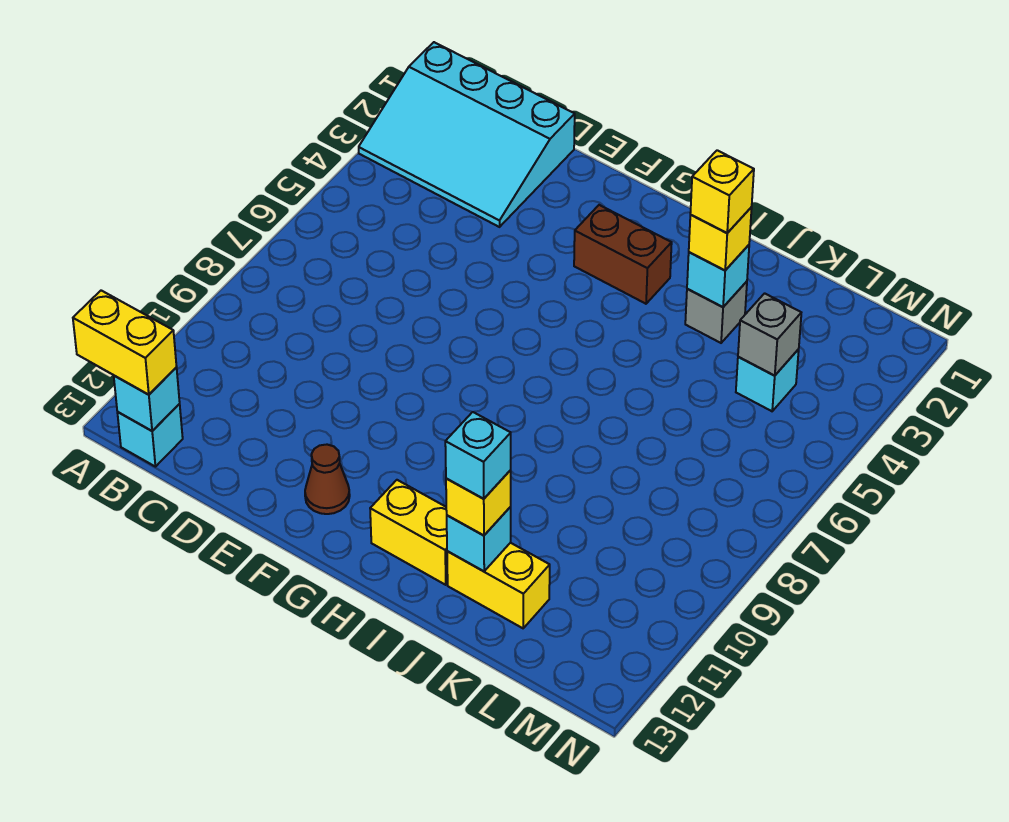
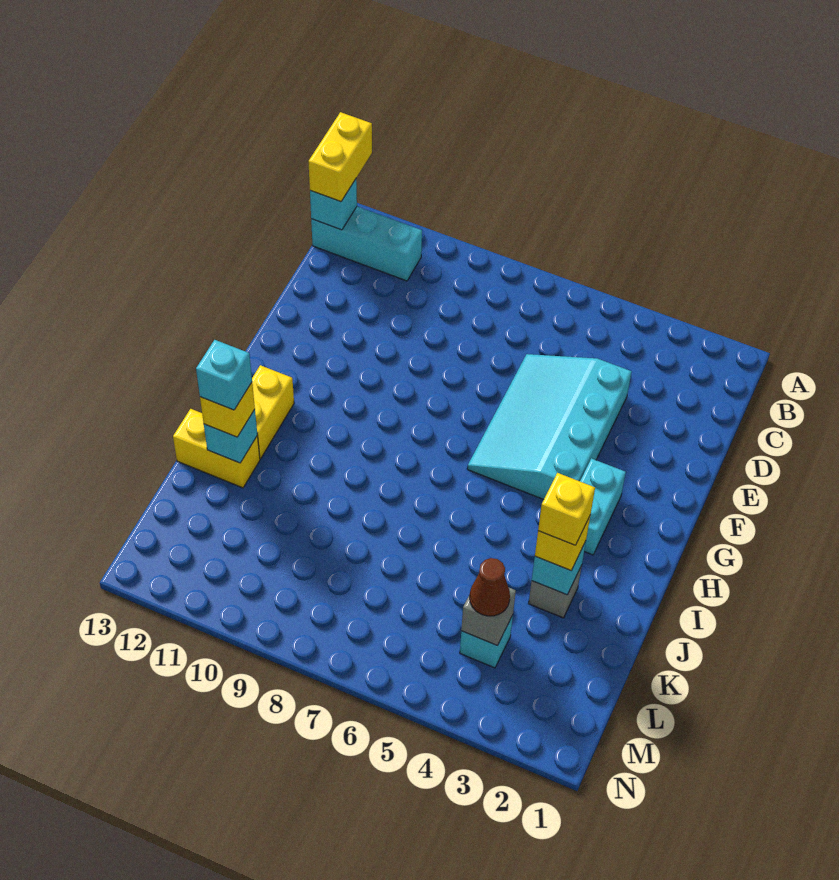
cyan slope A1:D3 level 1 top 1 -> cyan slope D4:G6 level 1 top 4
cyan brick B13 level 1 -> cyan brick B11:B13 level 1
brown cone F12 level 1 -> brown cone L4 level 3
brown brick G3:H3 level 1 -> cyan brick G3:H3 level 1
yellow brick J12:K12 level 1 -> yellow brick J12:J13 level 1

